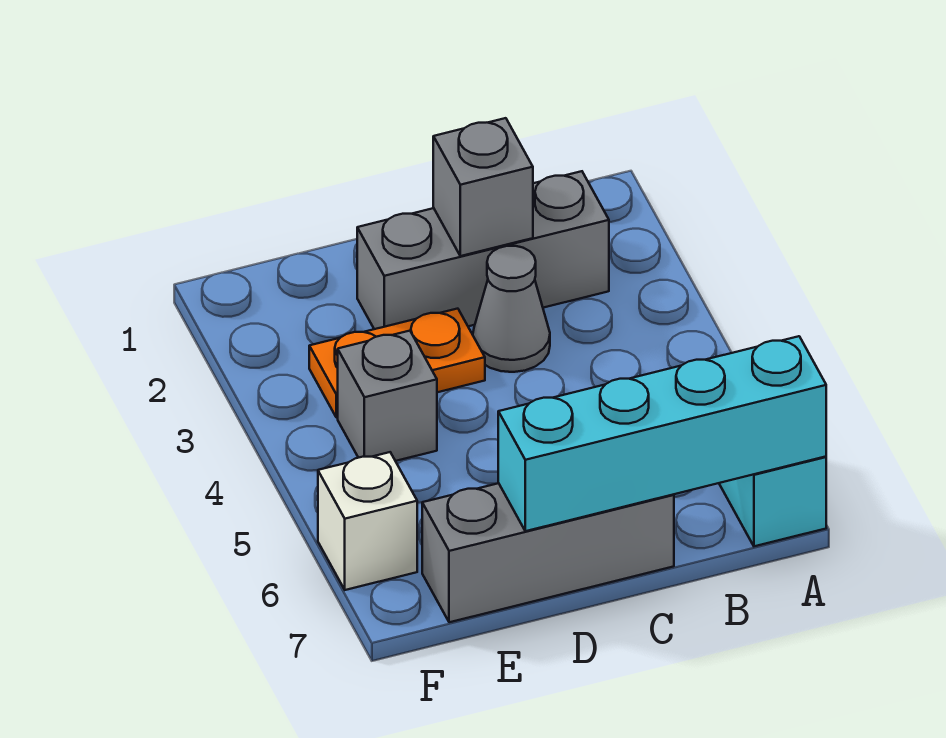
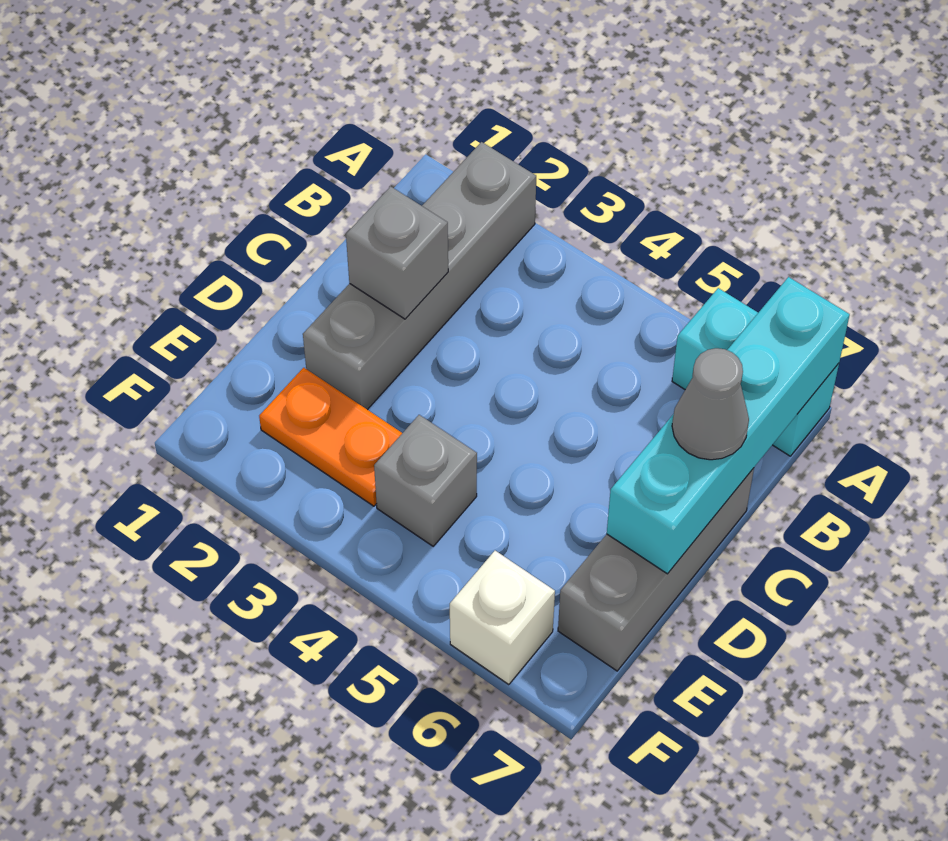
grey brick B2:D2 level 1 -> grey brick A2:D2 level 1
grey cone C3 level 1 -> grey cone C7 level 3
orange plate D3:E3 level 1 -> orange plate E2:E3 level 1

